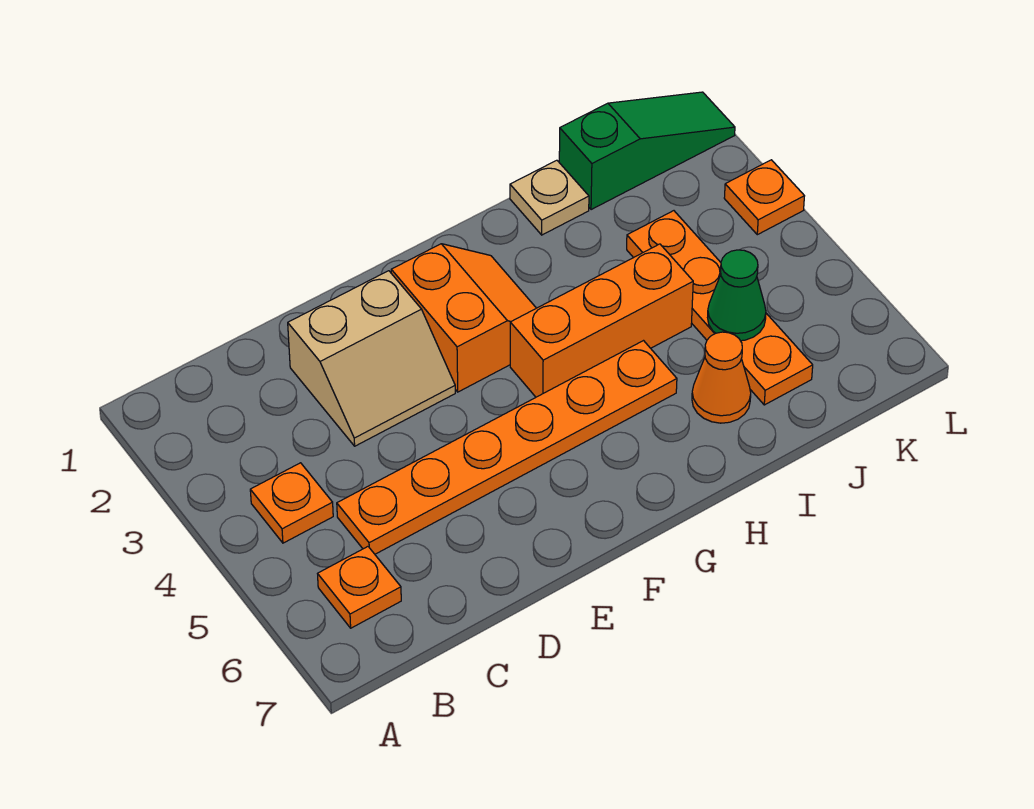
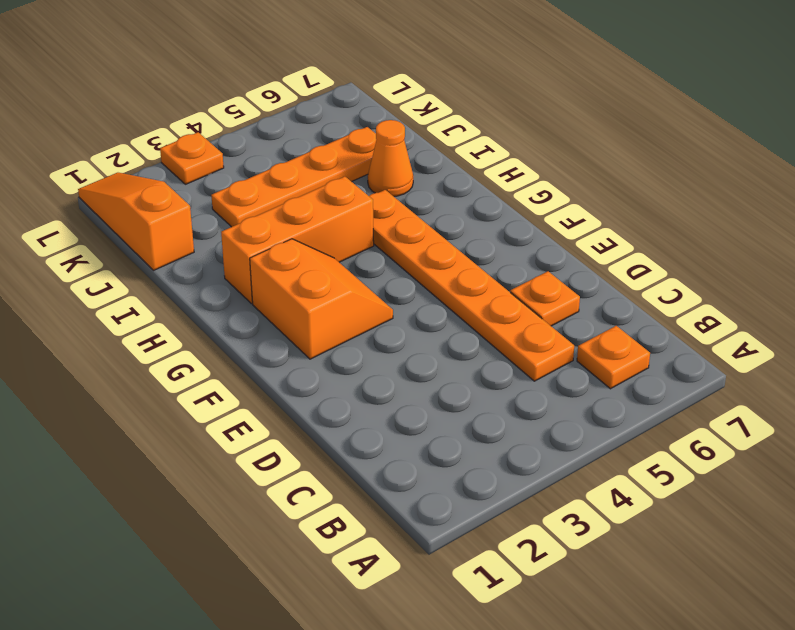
orange plate B4 level 1 -> orange plate D6 level 1
tan slope D2:E3 level 1 top 2 -> none
orange slope F2:G3 level 1 top F -> orange slope F2:G3 level 1 top 2
orange brick G4:I4 level 1 -> orange brick H2:H4 level 1
tan plate I1 level 1 -> none
green slope J1:L1 level 1 top J -> orange slope J1:L1 level 1 top J
green cone J5 level 2 -> none

